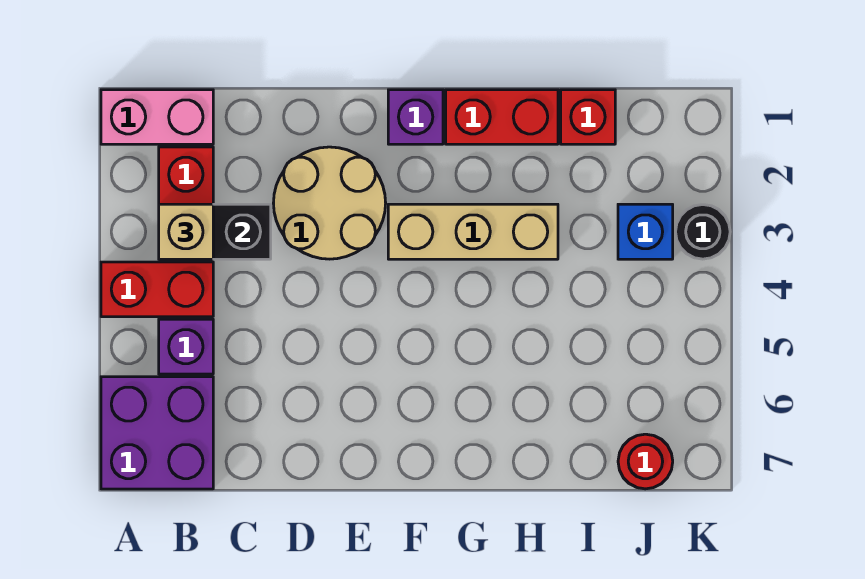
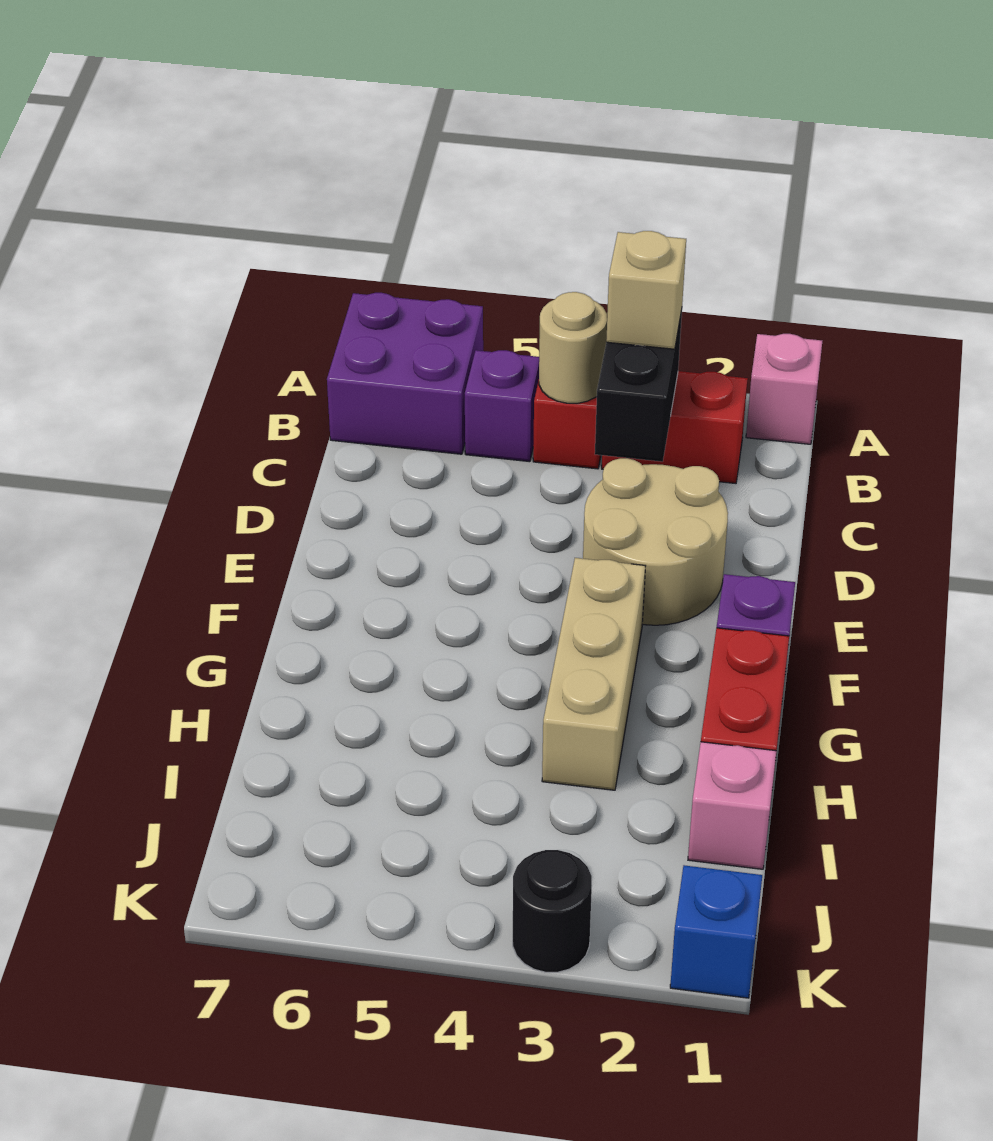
pink brick A1:B1 level 1 -> pink brick A1 level 1
none -> tan round brick B4 level 2
red brick I1 level 1 -> pink brick I1 level 1
blue brick J3 level 1 -> blue brick K1 level 1
red round brick J7 level 1 -> none

